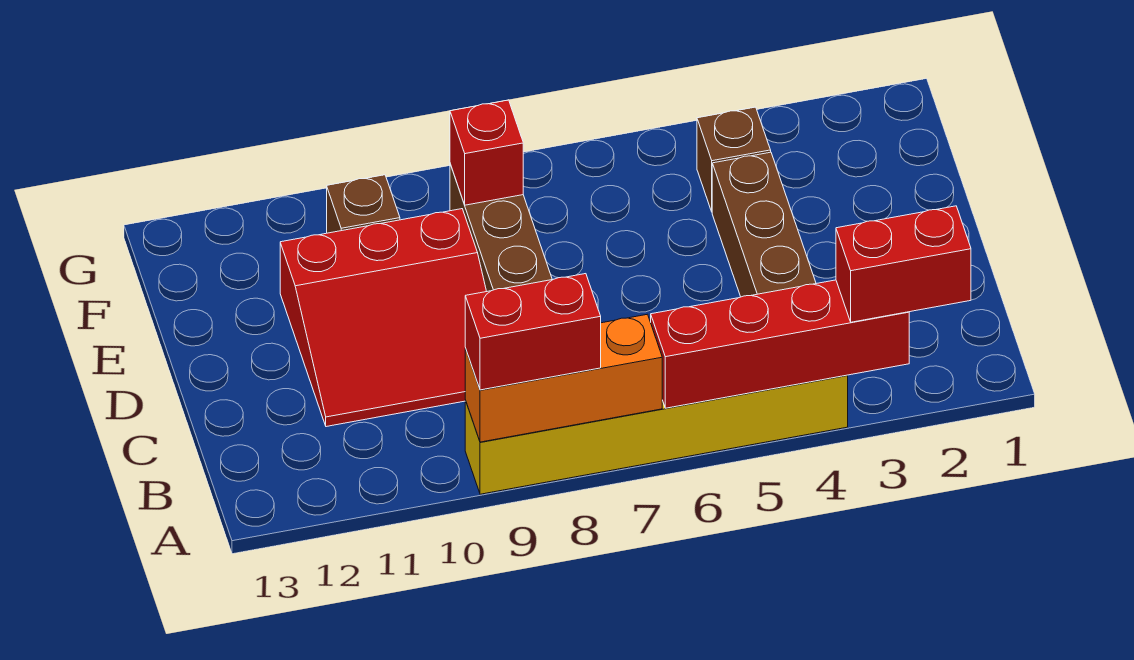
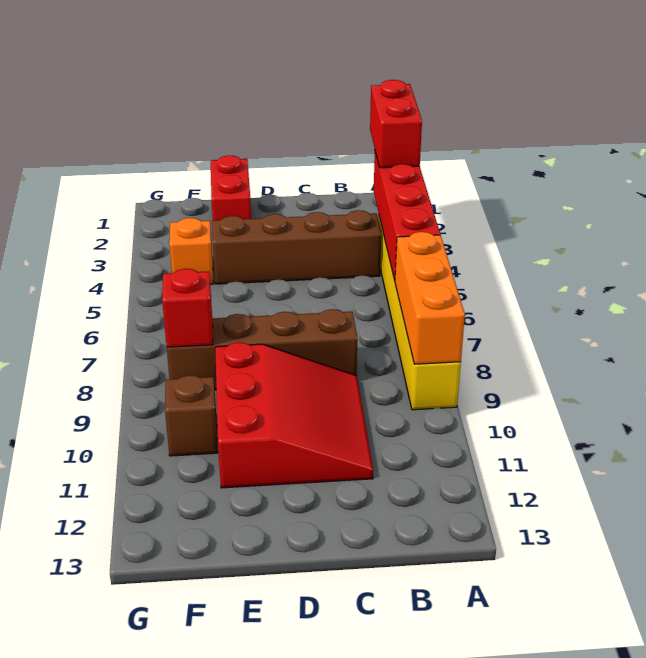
red brick A8:A9 level 3 -> red brick E1:E2 level 1
brown brick F4 level 1 -> orange brick F4 level 1

